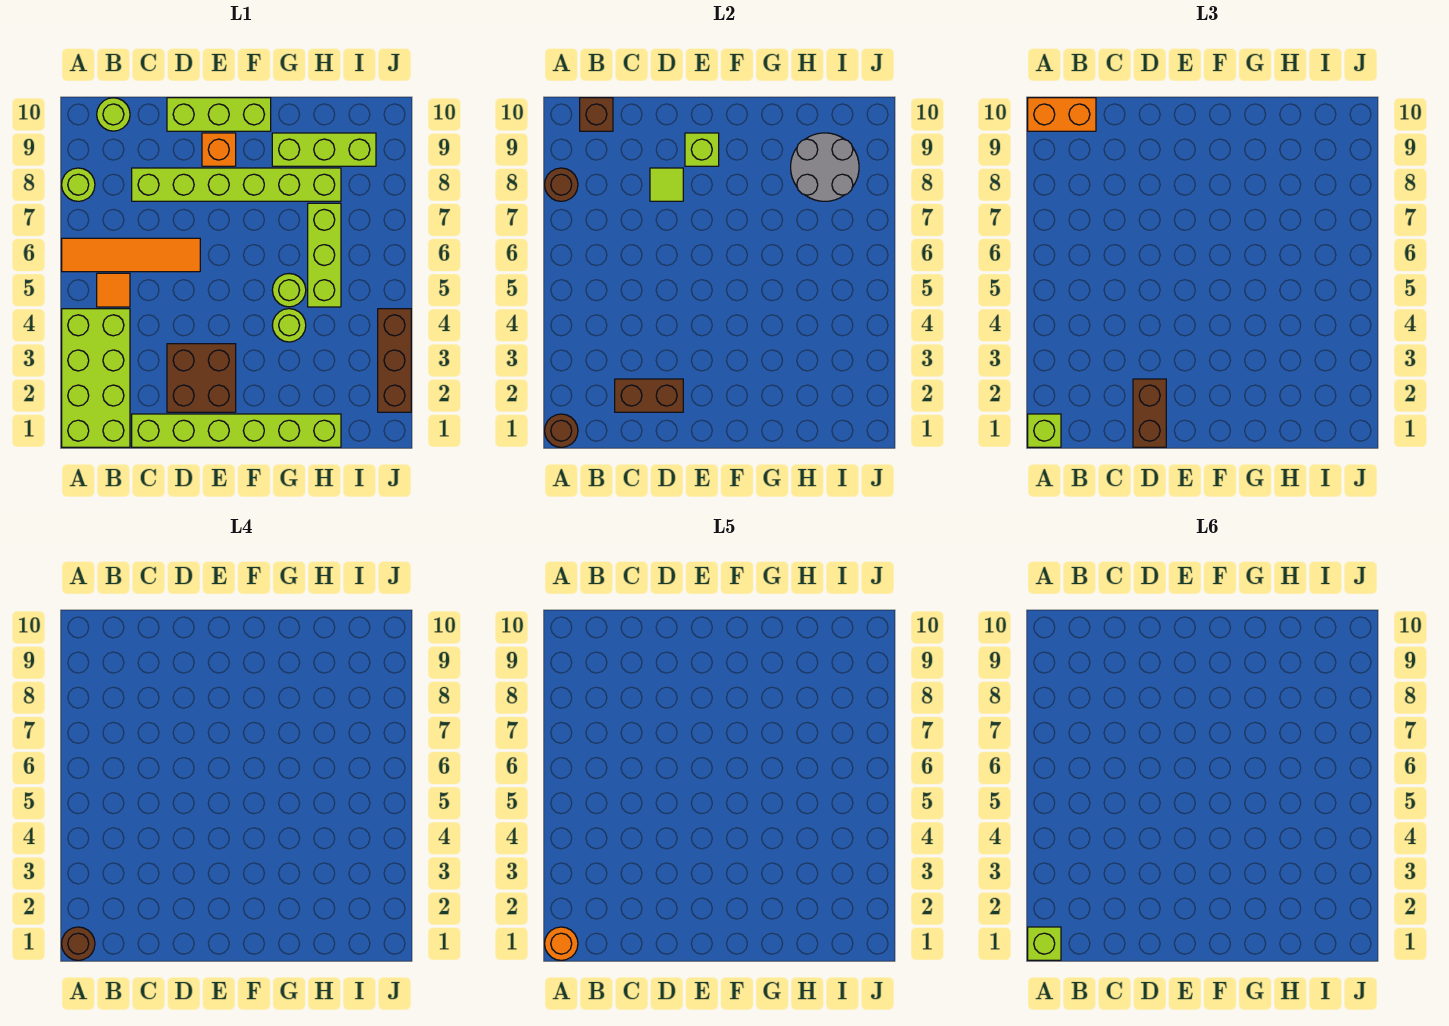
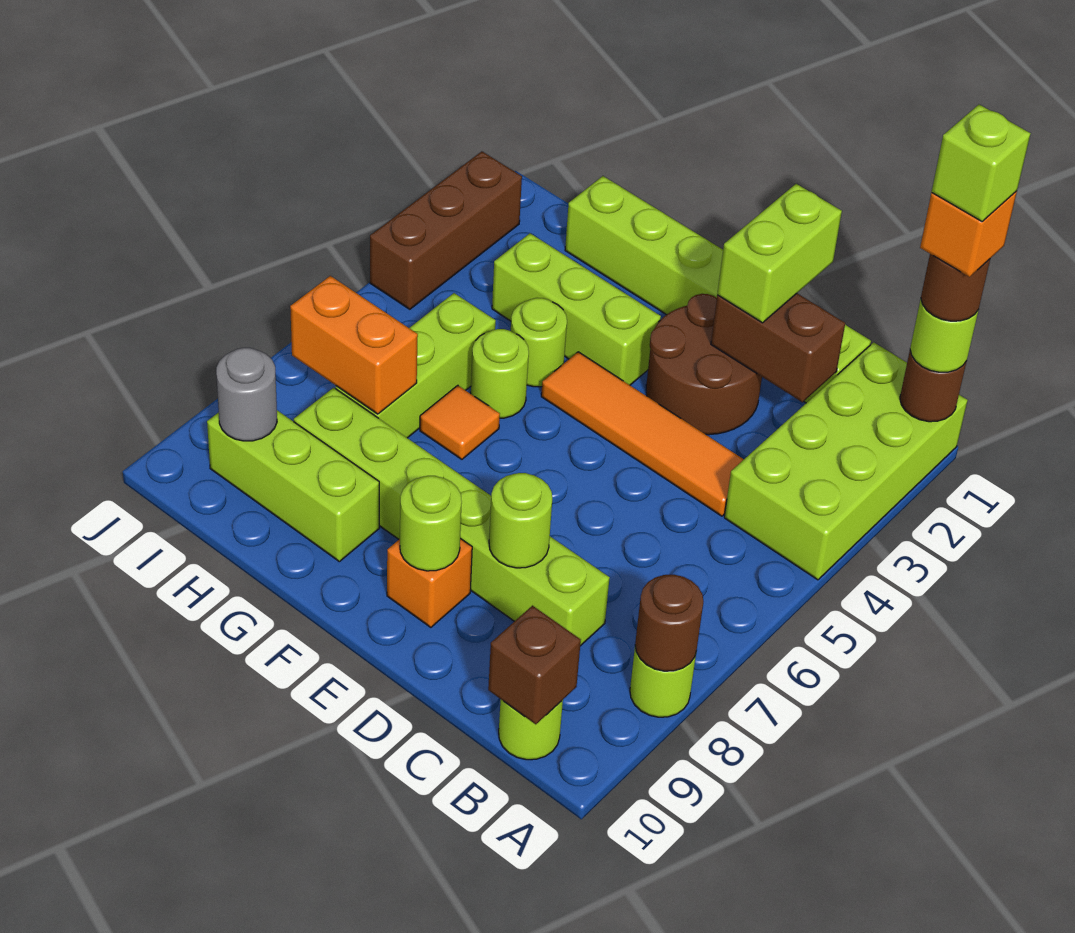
lime brick A1 level 3 -> lime round brick A1 level 3
orange round brick A1 level 5 -> orange brick A1 level 5
orange tile A6:D6 level 1 -> orange tile C4:F4 level 1
orange brick A10:B10 level 3 -> orange brick H7:I7 level 2
orange tile B5 level 1 -> orange tile G6 level 1
brown brick D1:D2 level 3 -> lime brick D1:D2 level 3
brown brick D2:E3 level 1 -> brown round brick D2:E3 level 1
lime tile D8 level 2 -> lime round brick D8 level 2
lime brick D10:F10 level 1 -> lime brick F3:H3 level 1
lime brick E9 level 2 -> lime round brick E9 level 2
grey round brick H8:I9 level 2 -> grey round brick I9 level 2

